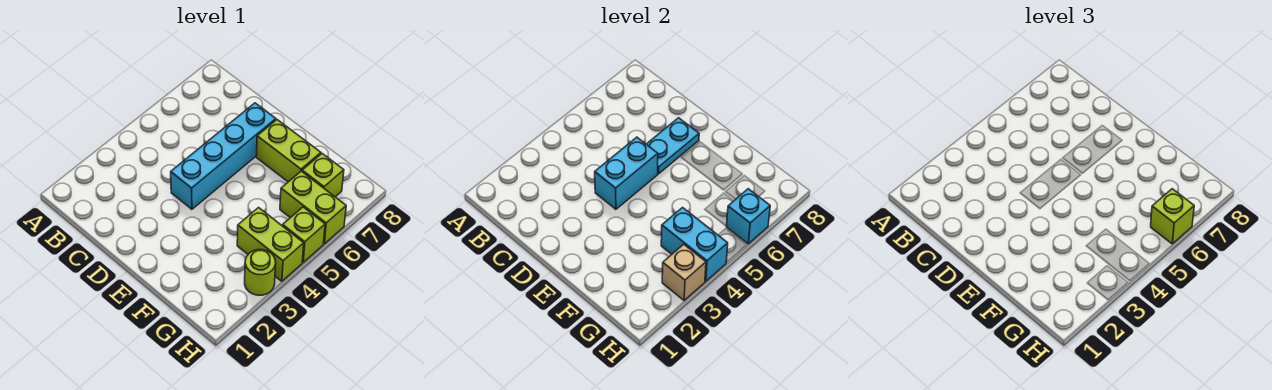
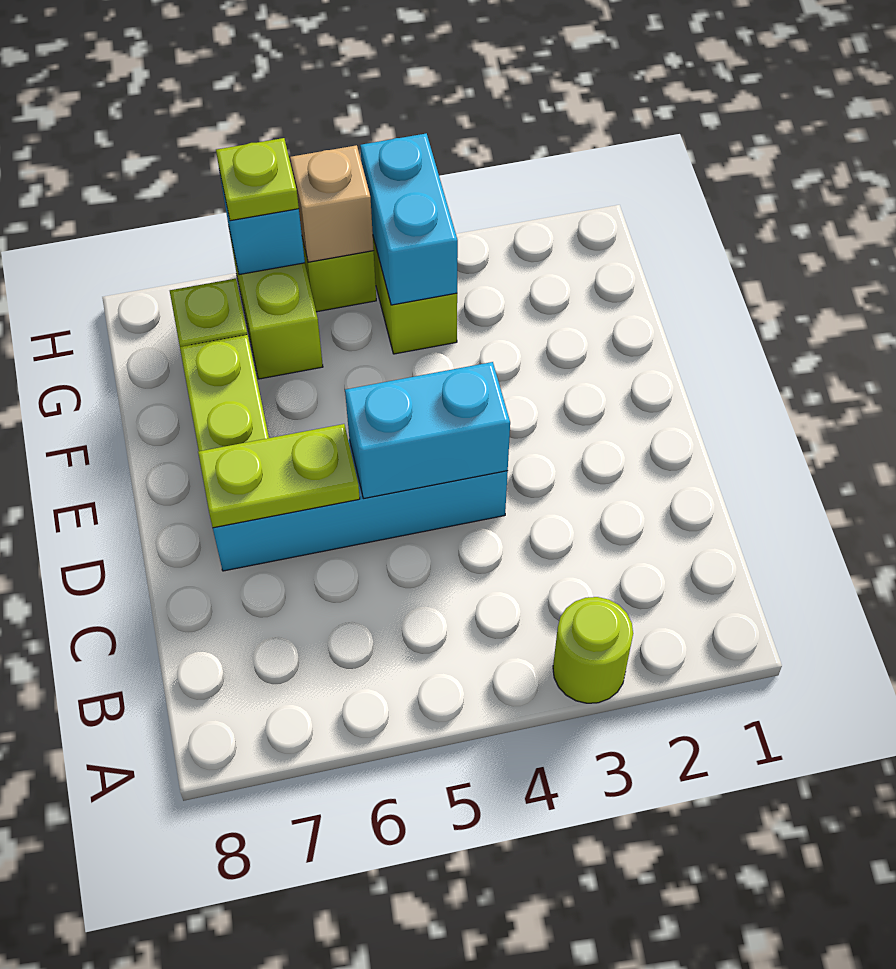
cyan plate D6:D7 level 2 -> lime plate D6:D7 level 2
lime round brick H3 level 1 -> lime round brick A3 level 1
tan brick H3 level 2 -> tan brick H5 level 2
lime brick H6 level 3 -> lime plate H6 level 3

